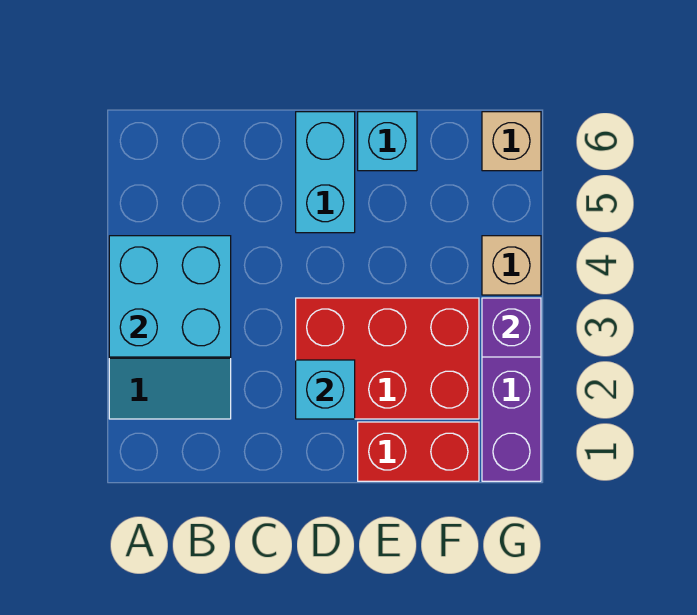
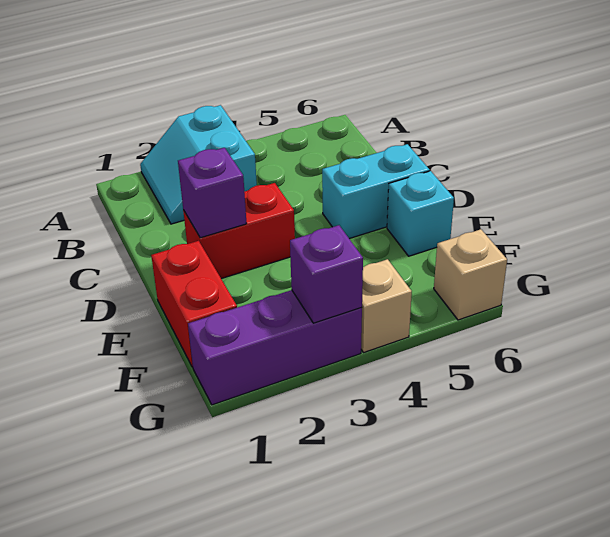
cyan brick A3:B4 level 2 -> none
red brick D2:F3 level 1 -> red brick D2:D3 level 1
cyan brick D2 level 2 -> purple brick D2 level 2

